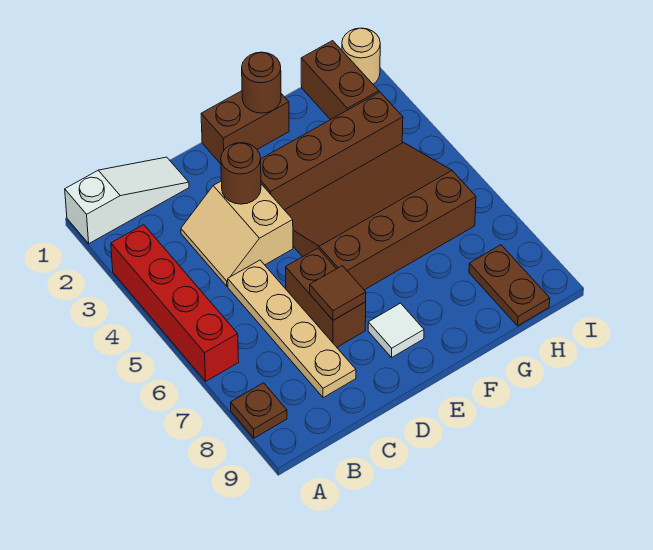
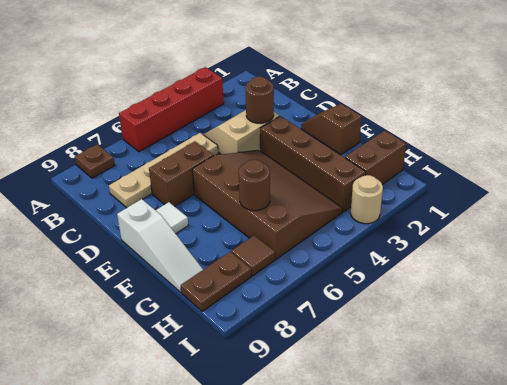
white slope A1:C1 level 1 top A -> white slope E9:G9 level 1 top E
brown tile D7 level 2 -> brown tile H7 level 1
brown brick E1:F1 level 1 -> brown slope E1:F1 level 1 top F
brown round brick F1 level 2 -> brown round brick G6 level 2
tan round brick I1 level 1 -> tan round brick I3 level 1

